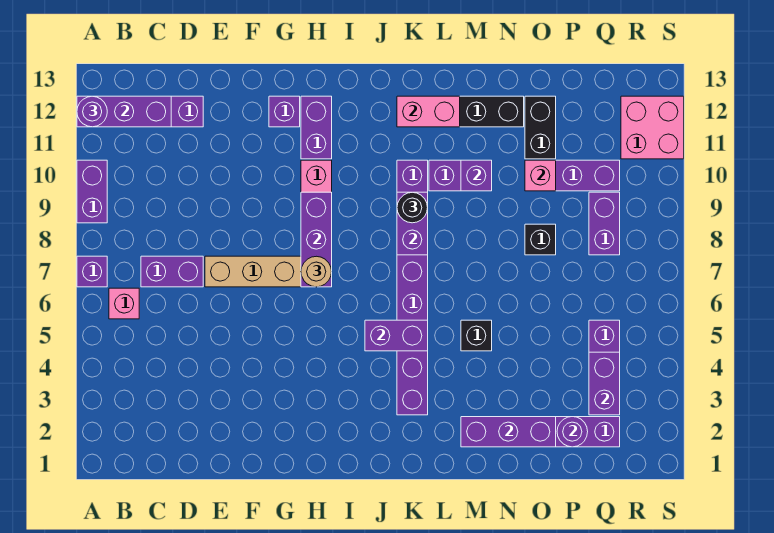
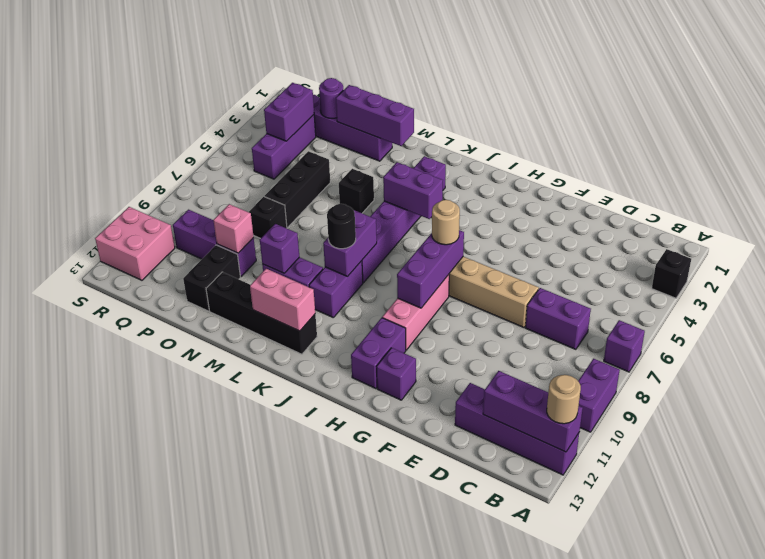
none -> black brick A3 level 1
purple round brick A12 level 3 -> tan round brick A12 level 3
pink brick B6 level 1 -> none
none -> black brick O5:O7 level 1
purple brick Q8:Q9 level 1 -> none

